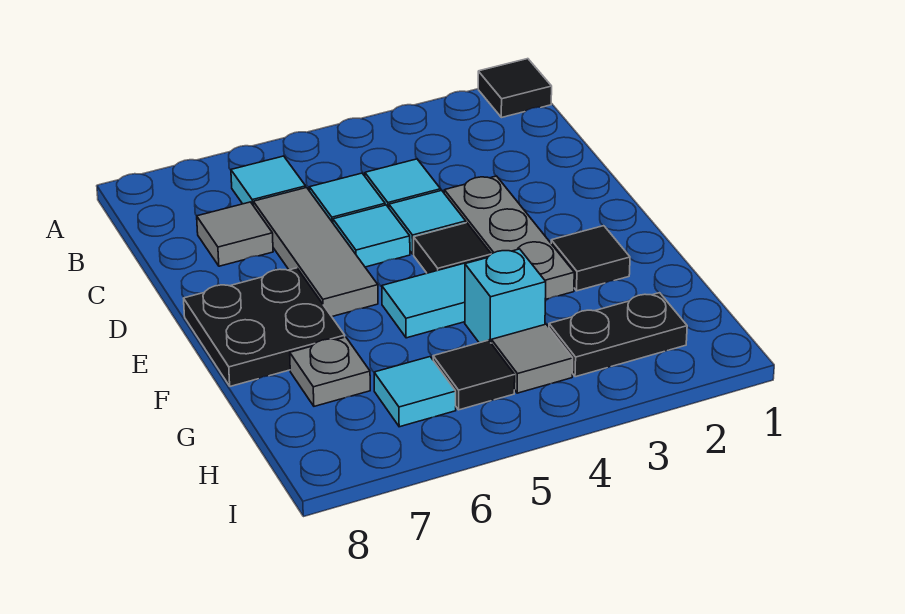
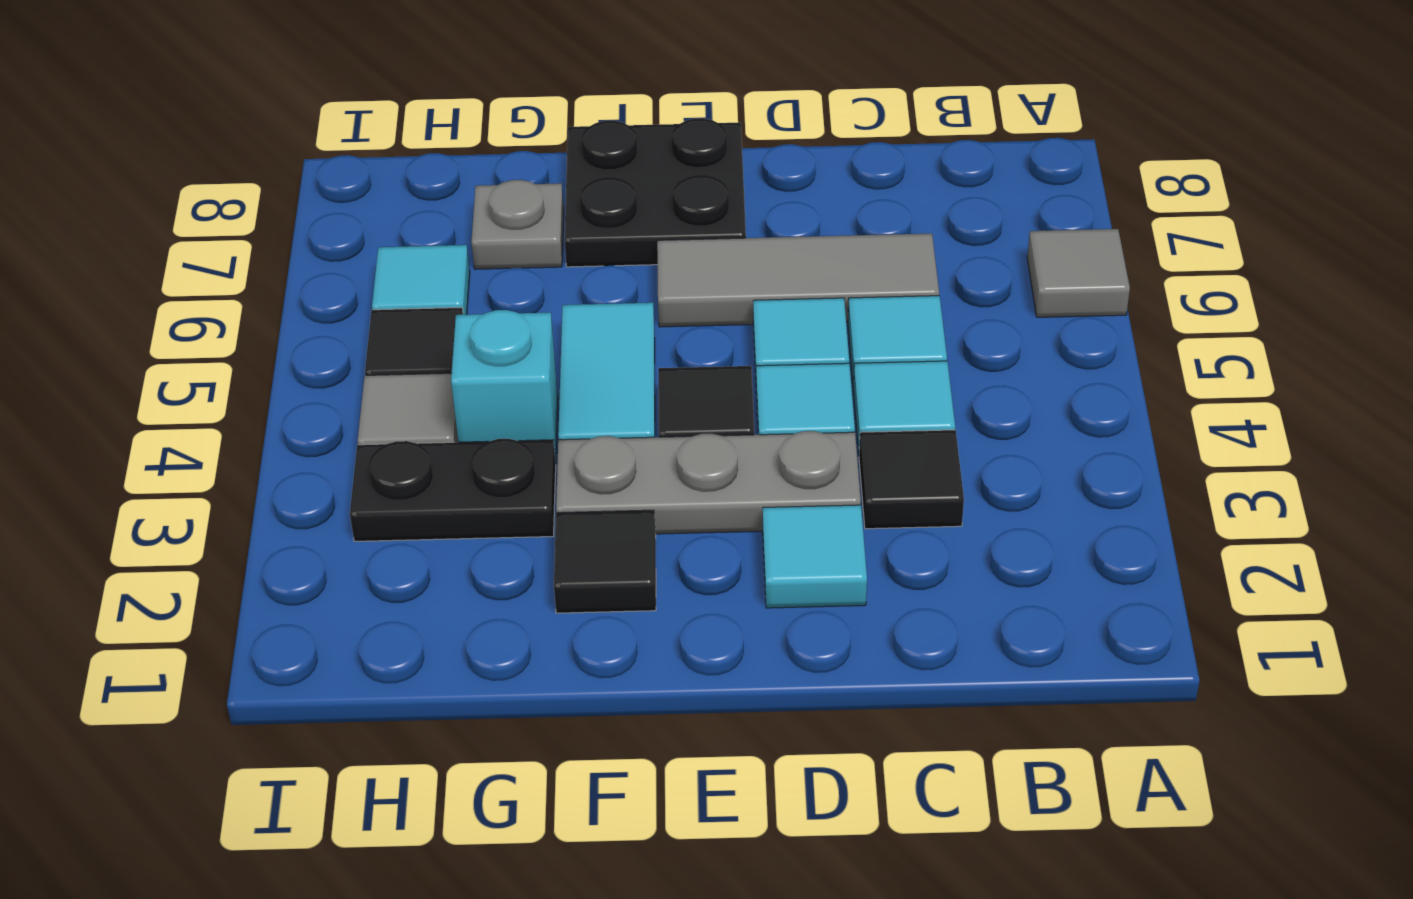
black tile A1 level 1 -> black tile C3 level 1
cyan tile B6 level 1 -> cyan tile D2 level 1
grey tile C7 level 1 -> grey tile A6 level 1
black plate H2:H3 level 1 -> black plate G3:H3 level 1

